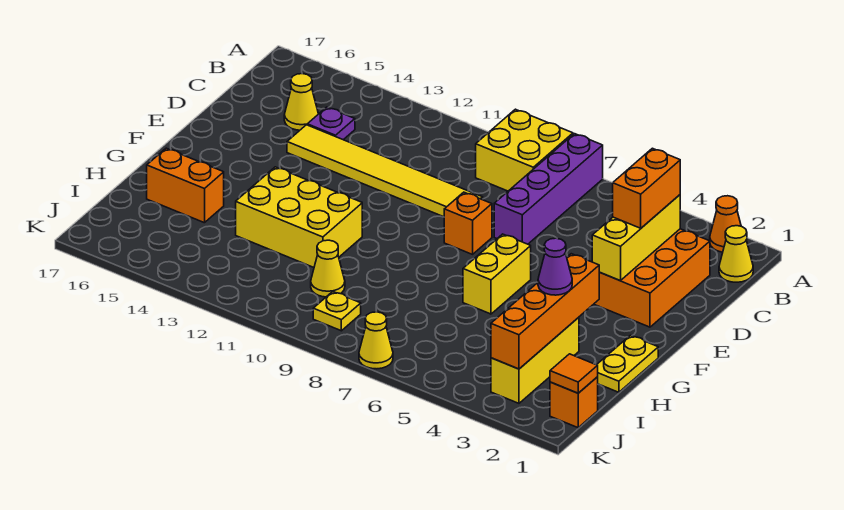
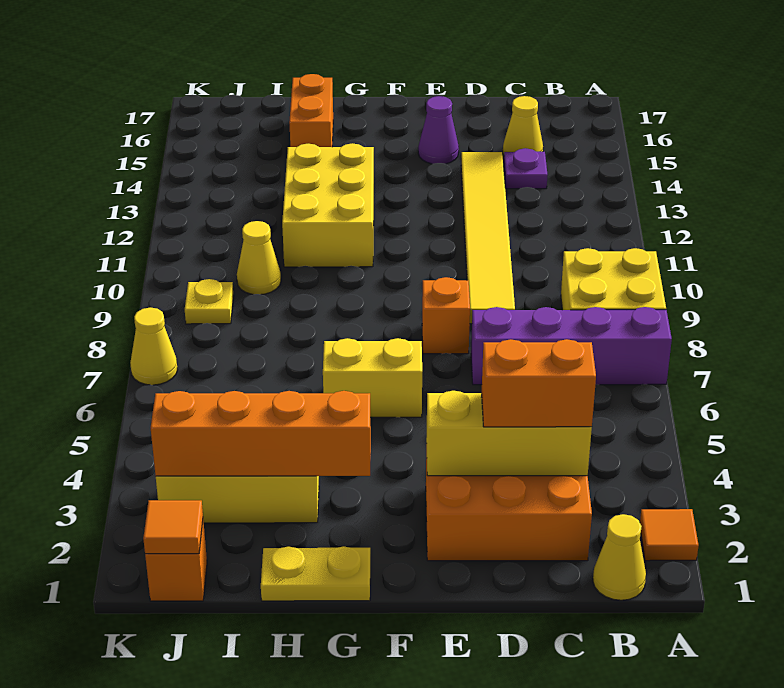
orange cone A2 level 1 -> orange tile A2 level 1
purple cone H3 level 3 -> purple cone E15 level 1

